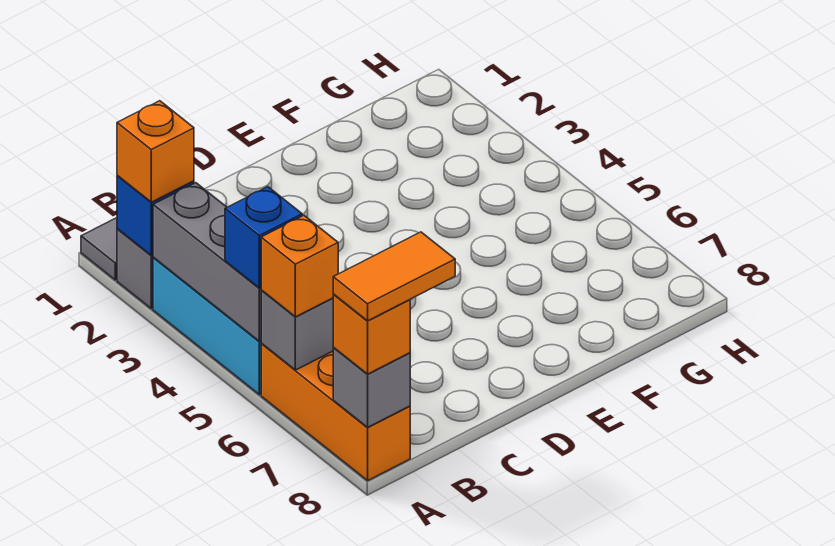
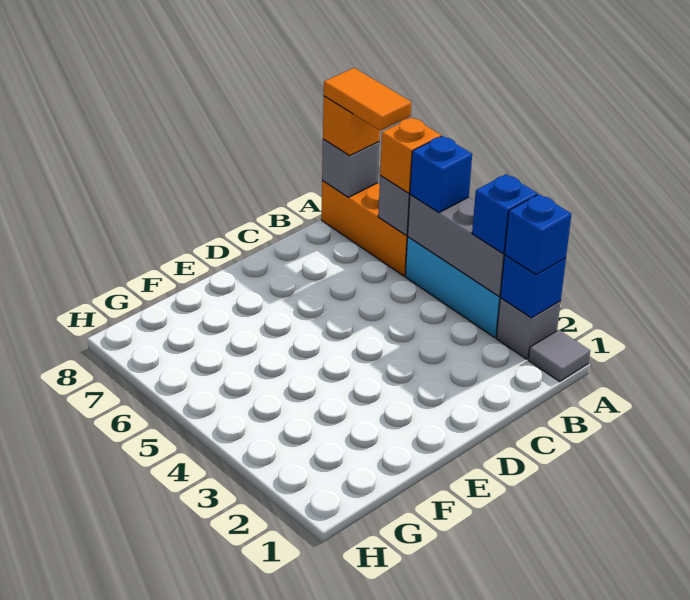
orange brick A2 level 3 -> blue brick A2 level 3
none -> blue brick A3 level 3
orange tile A8:B8 level 4 -> orange tile A7:A8 level 4

